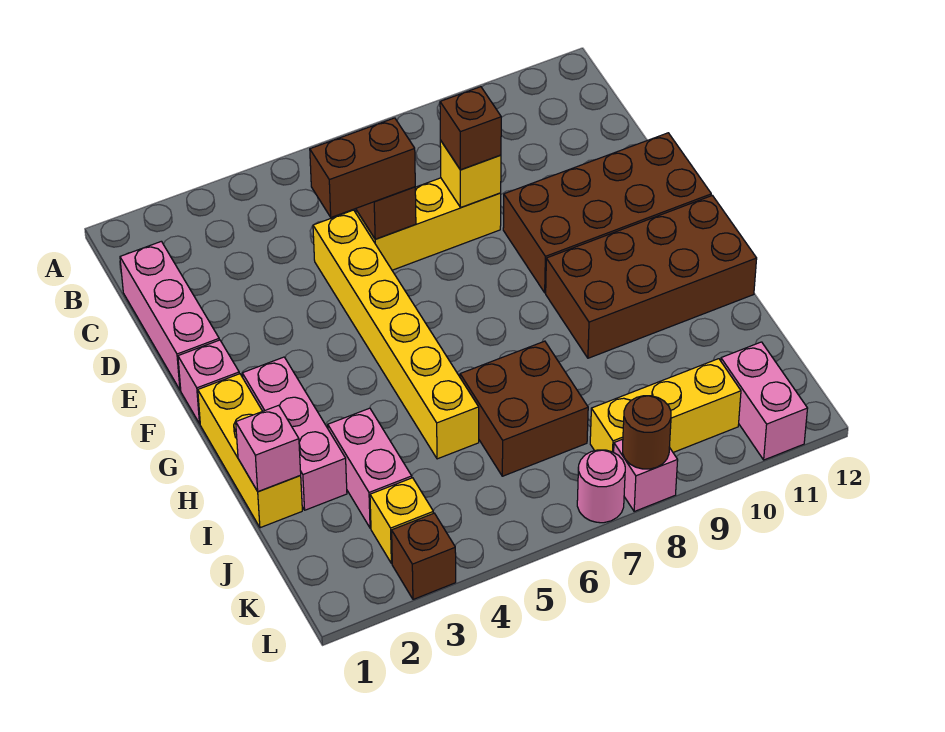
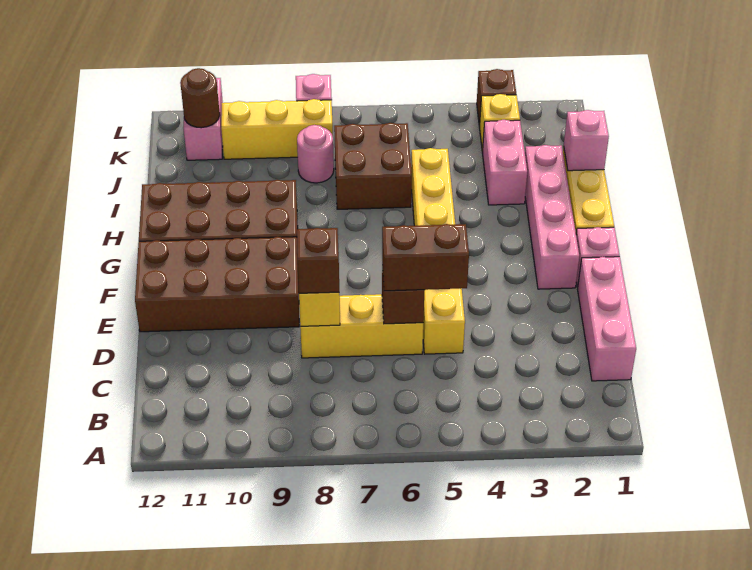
pink brick G2:I2 level 1 -> pink brick F2:I2 level 1
pink round brick L7 level 1 -> pink round brick J8 level 1
brown round brick L8 level 2 -> brown round brick K11 level 2

